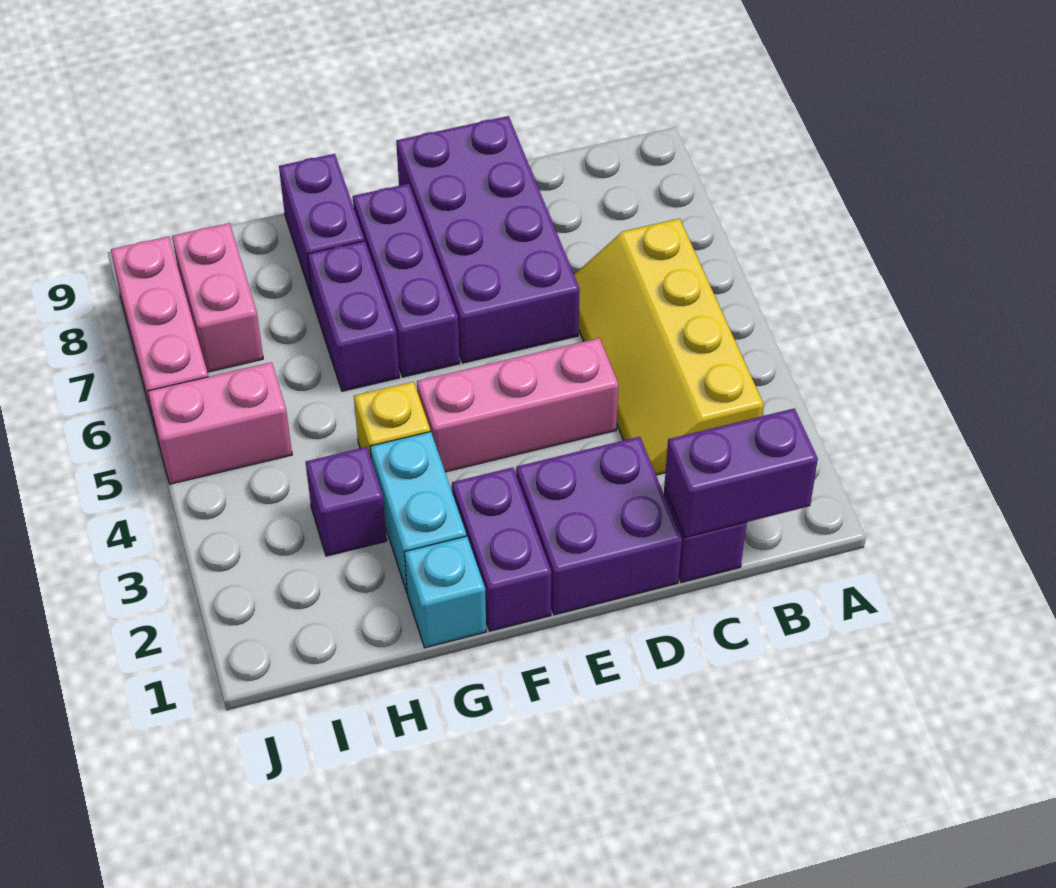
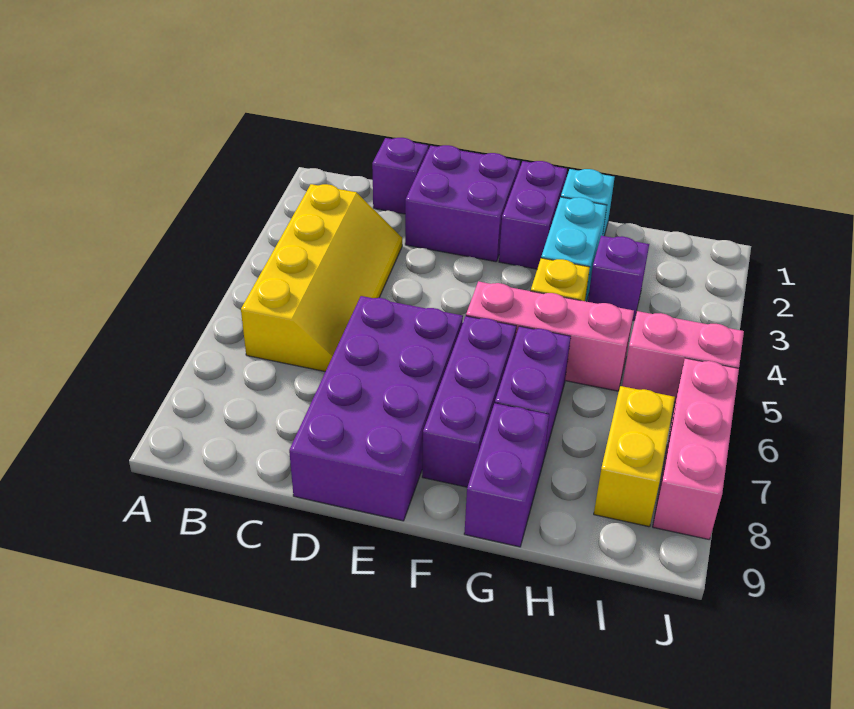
purple brick B1:C1 level 2 -> none
pink brick D4:F4 level 1 -> pink brick F5:H5 level 1
pink brick I7:I8 level 1 -> yellow brick I7:I8 level 1

